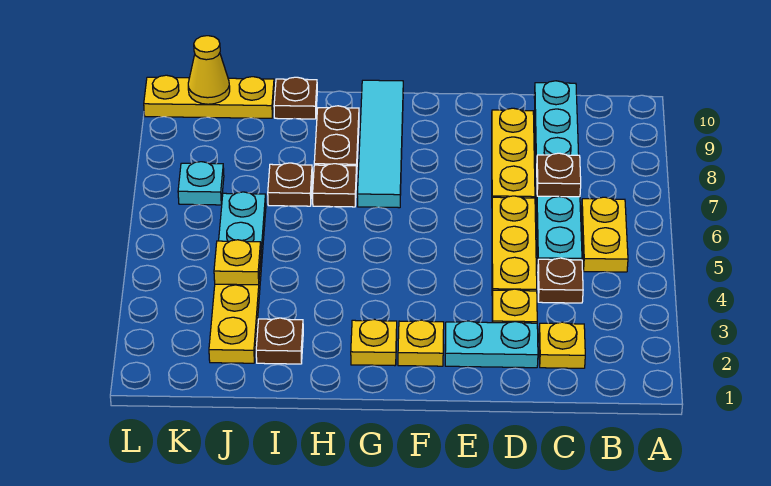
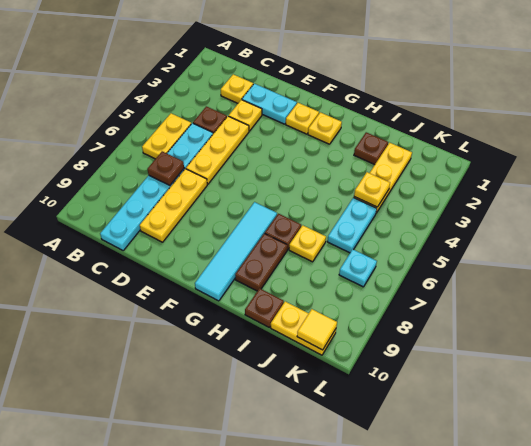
brown plate I7 level 1 -> yellow plate I7 level 1
yellow plate J10:L10 level 1 -> yellow plate J10:K10 level 1
yellow cone K10 level 2 -> yellow tile K10 level 2

